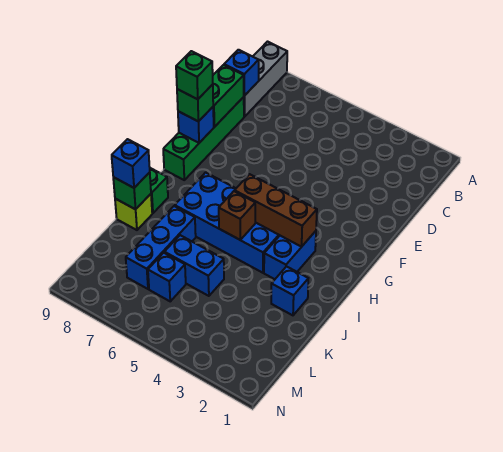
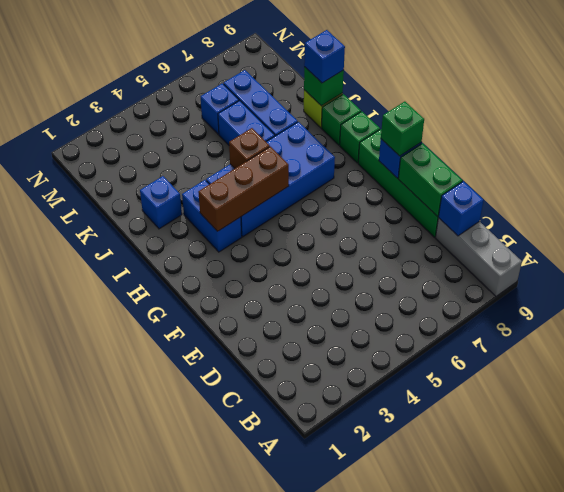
green brick F9 level 4 -> green brick H9 level 1
blue brick K5:K6 level 1 -> blue brick J6:K6 level 1

